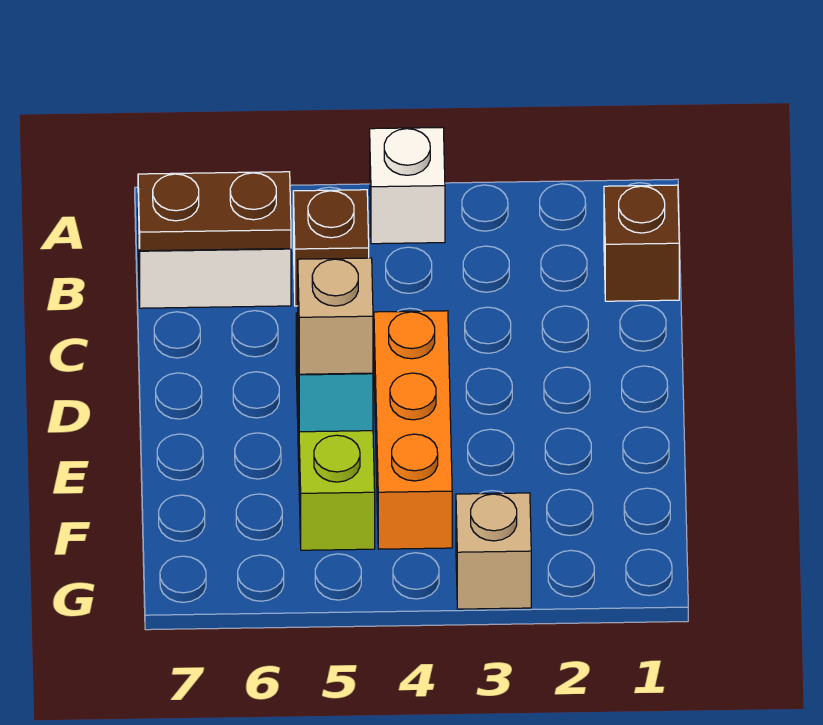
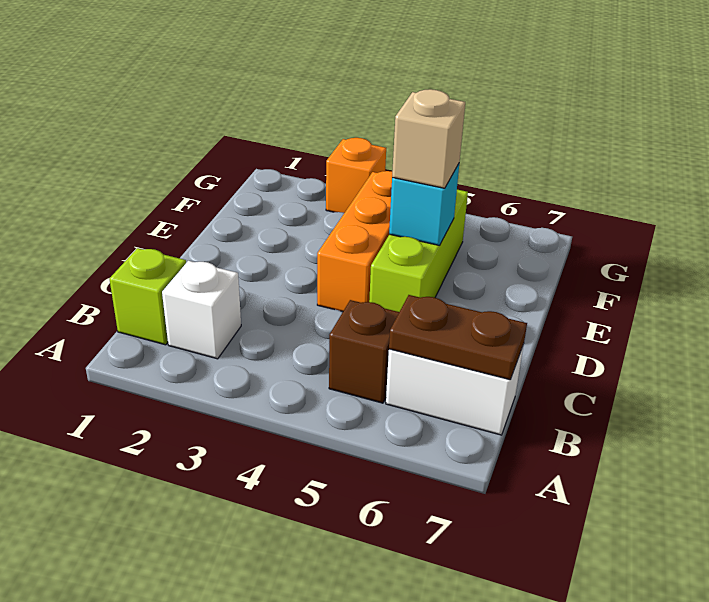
white brick A4 level 1 -> white brick B2 level 1
brown brick B1 level 1 -> lime brick B1 level 1
tan brick G3 level 1 -> orange brick G3 level 1

